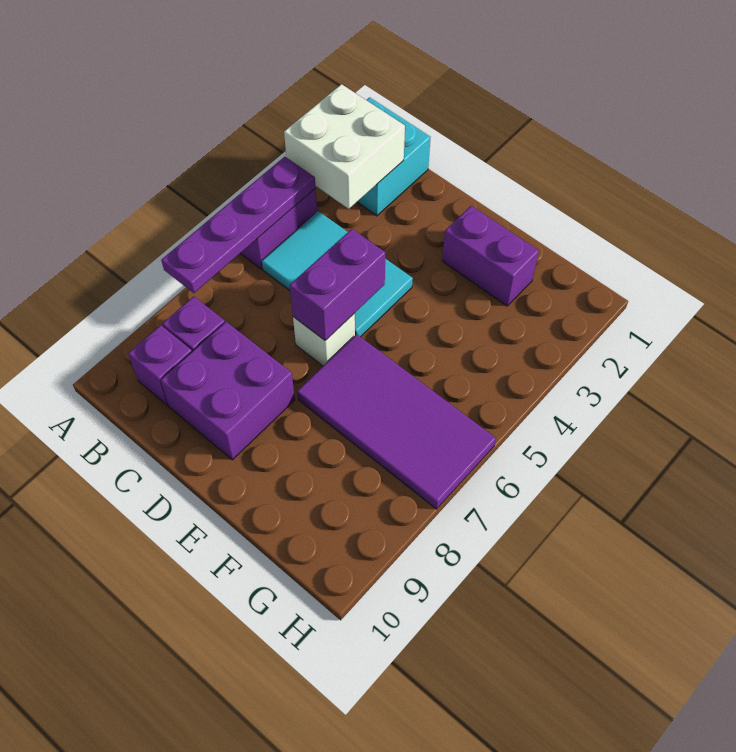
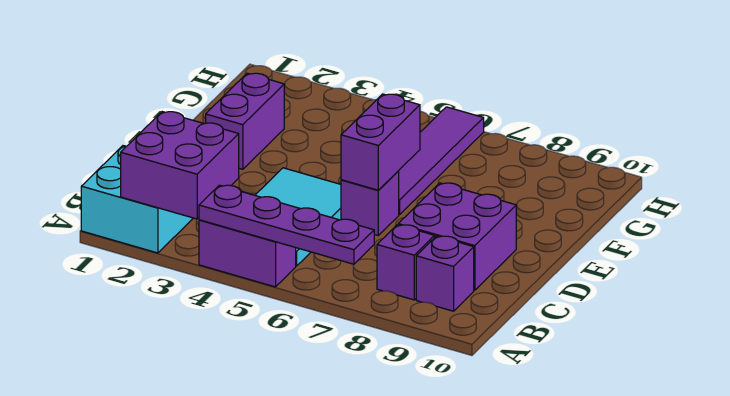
white brick A2:B3 level 2 -> purple brick A2:B3 level 2
purple brick D5:D6 level 2 -> purple brick D6:E6 level 2
white brick D6 level 1 -> purple brick D6 level 1
purple tile E6:H7 level 1 -> purple tile E6:H6 level 1

